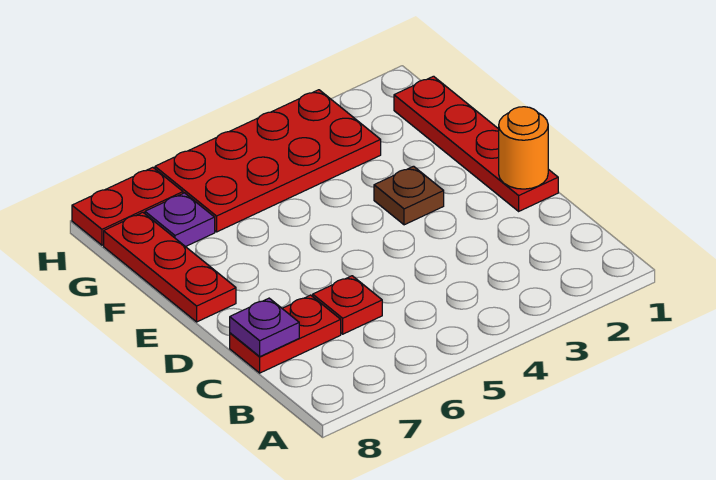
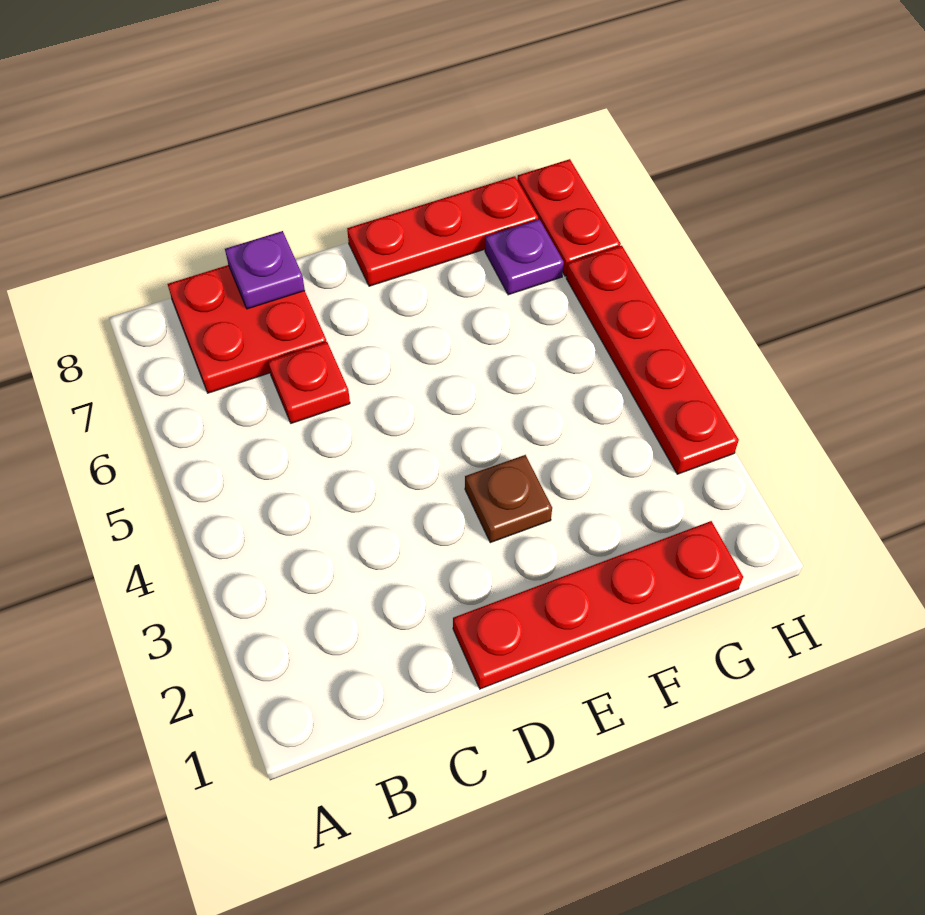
red plate C7:C8 level 1 -> red plate B7:C8 level 1
orange round brick D1 level 2 -> none
red plate G3:H6 level 1 -> red plate H3:H6 level 1

